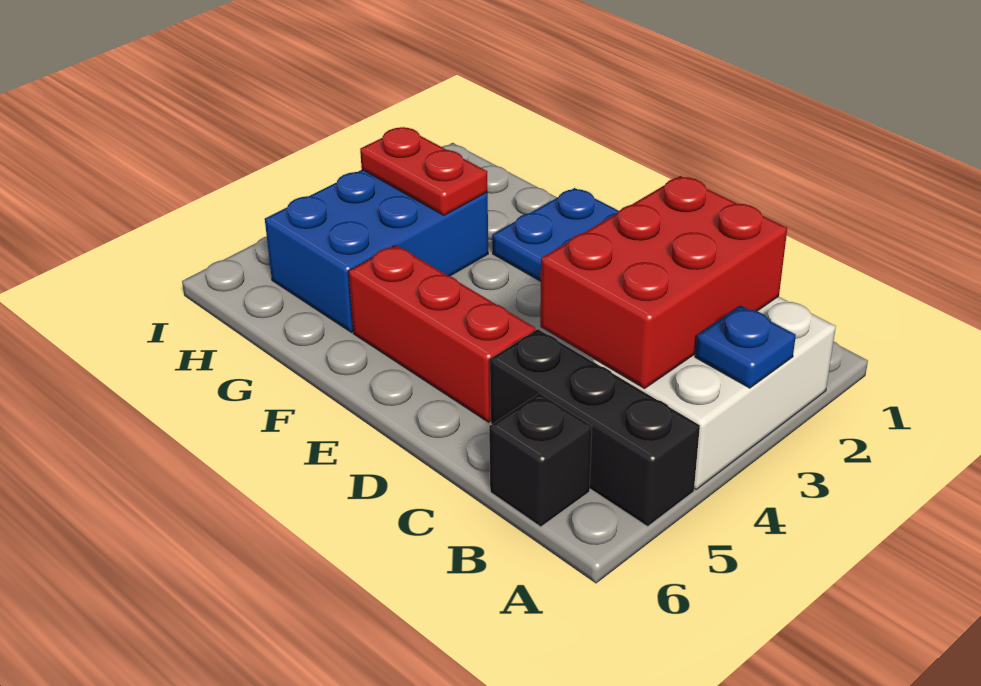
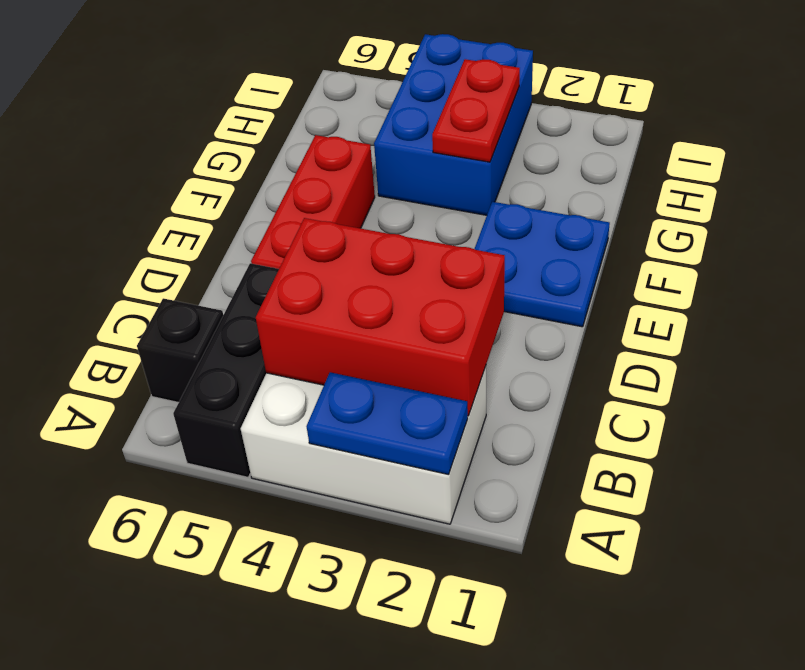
blue plate A3 level 2 -> blue plate A2:A3 level 2
blue brick G3:H5 level 1 -> blue brick G3:I4 level 1

